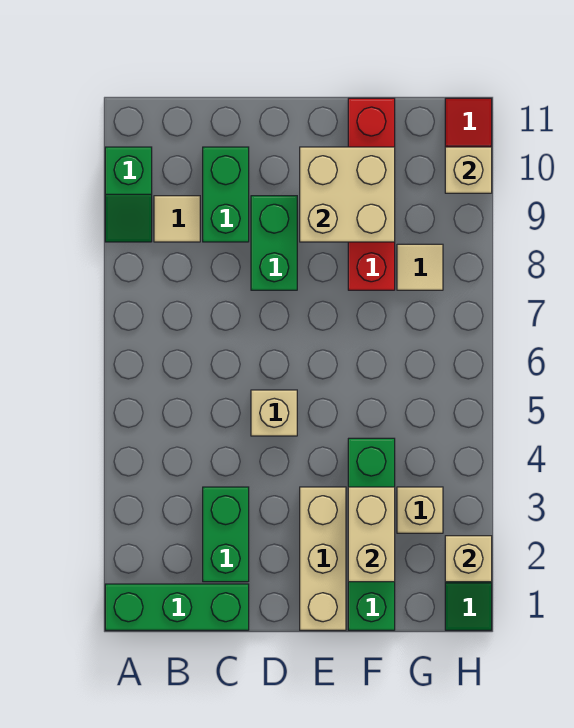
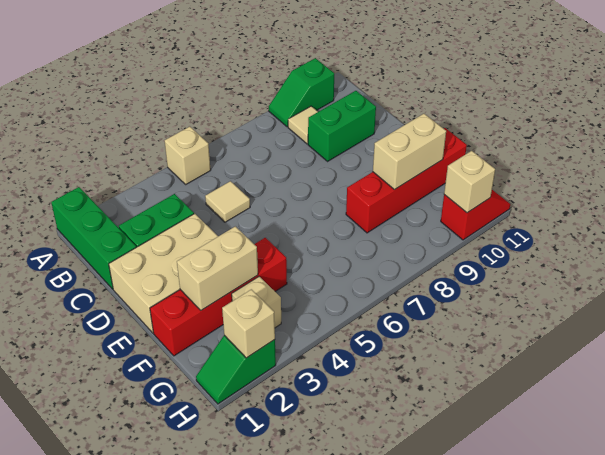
tan brick D5 level 1 -> tan brick A5 level 1
green brick D8:D9 level 1 -> none
tan brick E1:E3 level 1 -> tan brick D1:E3 level 1
tan brick E9:F10 level 2 -> tan brick F9:F10 level 2
green brick F1:F4 level 1 -> red brick F1:F4 level 1
tan tile G8 level 1 -> tan tile C5 level 1

